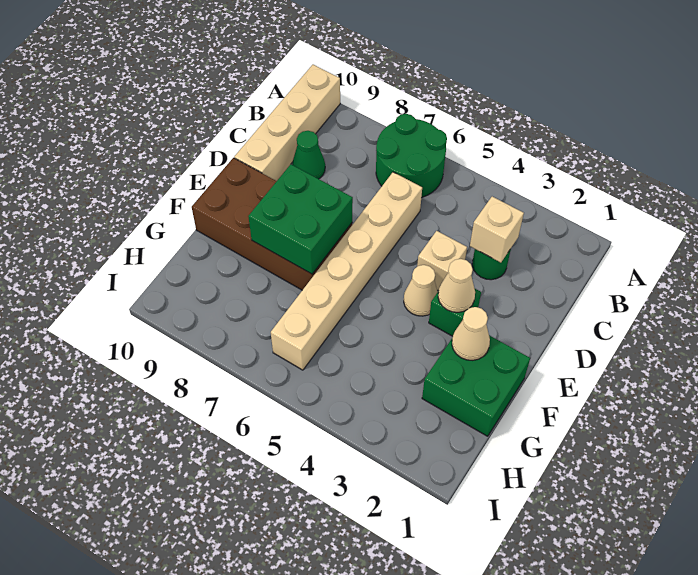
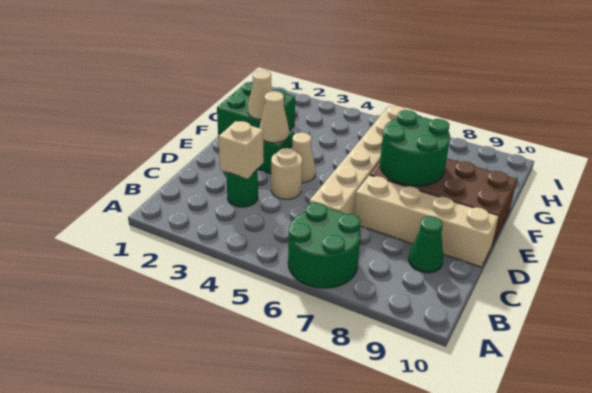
tan brick A10:D10 level 1 -> tan brick D7:D10 level 1
tan brick D4 level 1 -> tan round brick D4 level 1
green brick E7:F8 level 2 -> green round brick E7:F8 level 2

